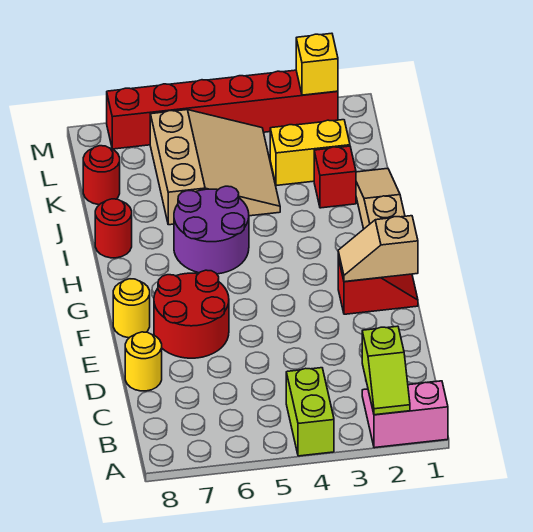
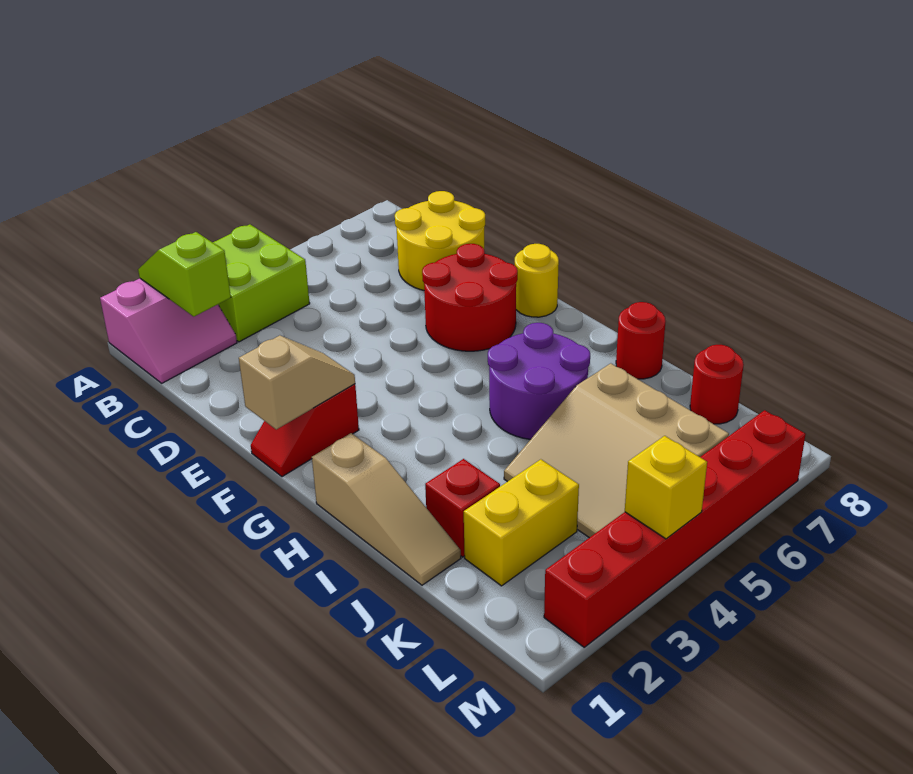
lime brick A4:B4 level 1 -> lime brick A3:B4 level 1
yellow round brick D8 level 1 -> yellow round brick C7:D8 level 1
yellow brick M2 level 2 -> yellow brick M4 level 2

